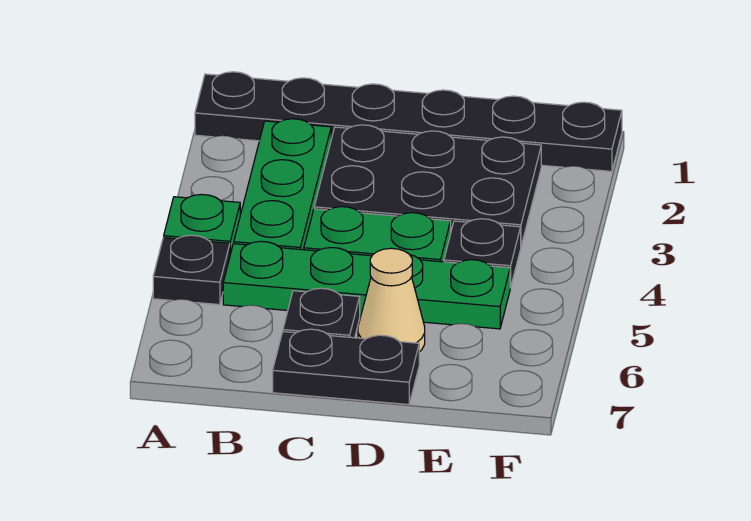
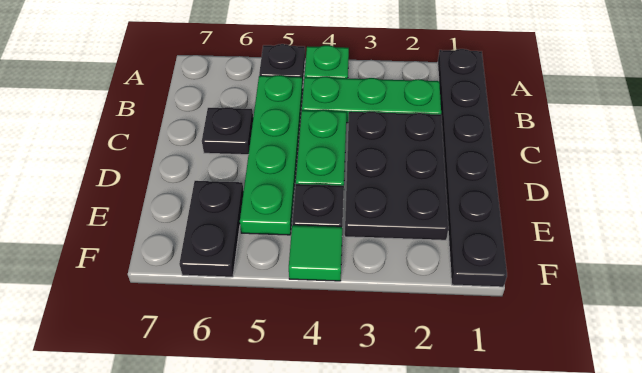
black plate C7:D7 level 1 -> black plate E6:F6 level 1
tan cone D6 level 1 -> none
none -> green tile F4 level 1

